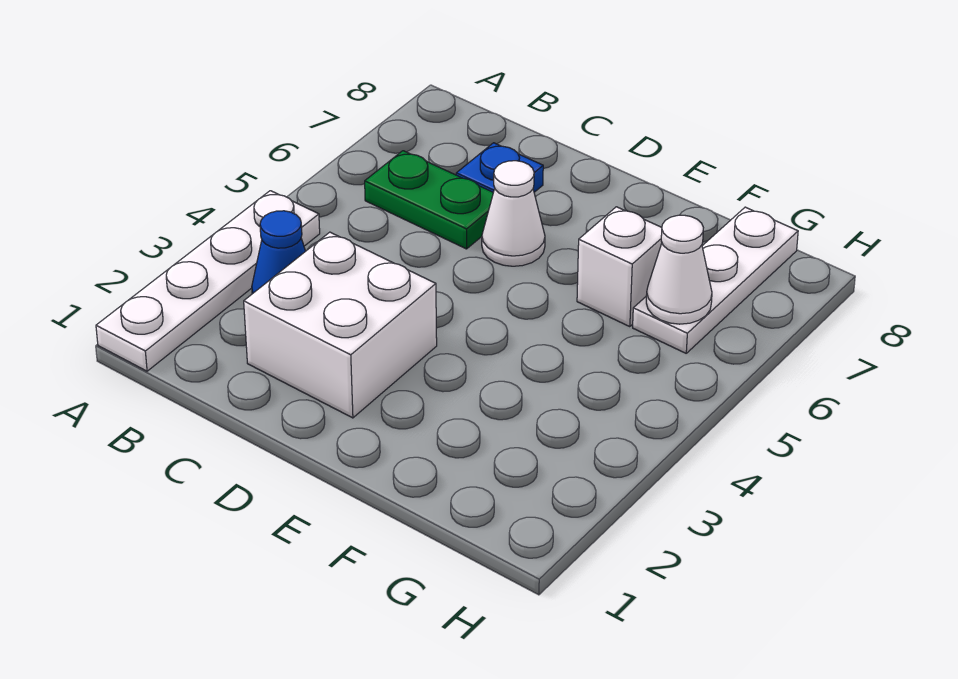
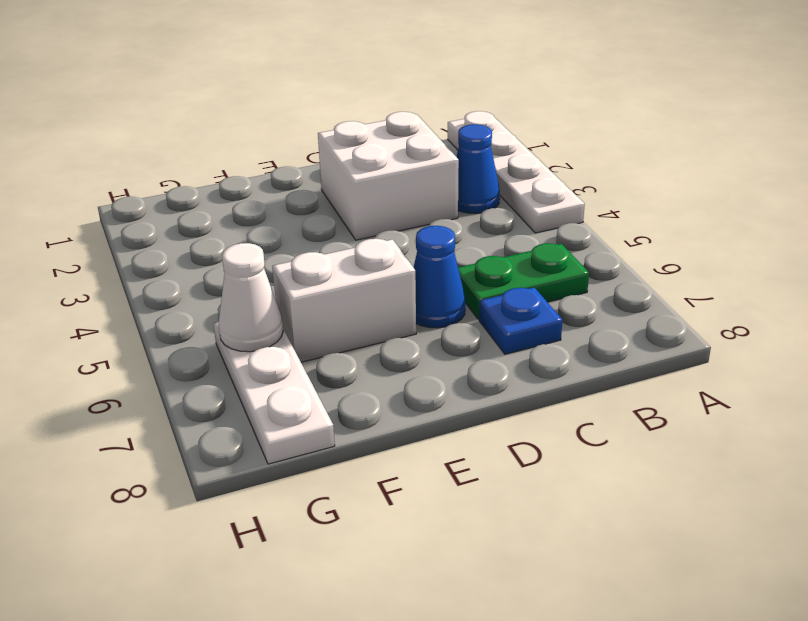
white cone D6 level 1 -> blue cone D6 level 1
white brick F6 level 1 -> white brick E6:F6 level 1

